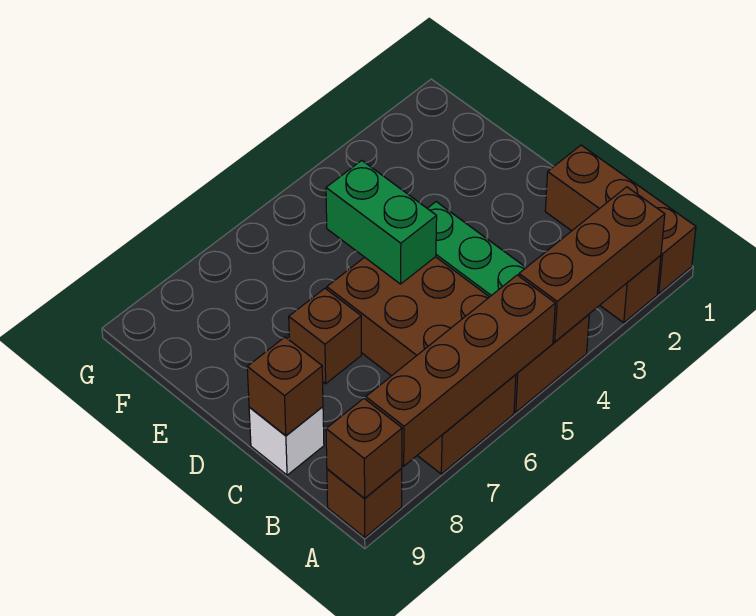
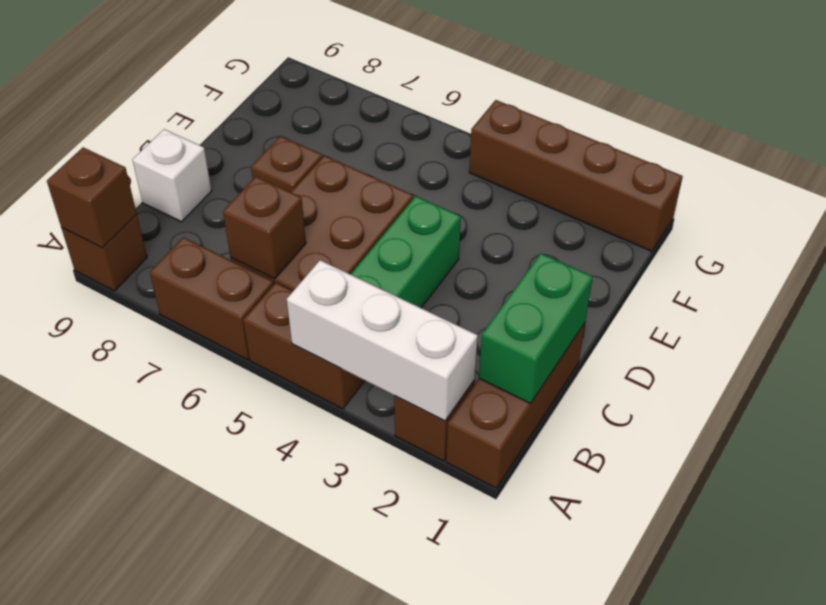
brown brick A2:A4 level 2 -> white brick A2:A4 level 2
brown brick A5:A8 level 2 -> brown brick G1:G4 level 1
brown brick C9 level 2 -> brown brick B6 level 2
green brick D5:E5 level 2 -> green brick B1:C1 level 2

